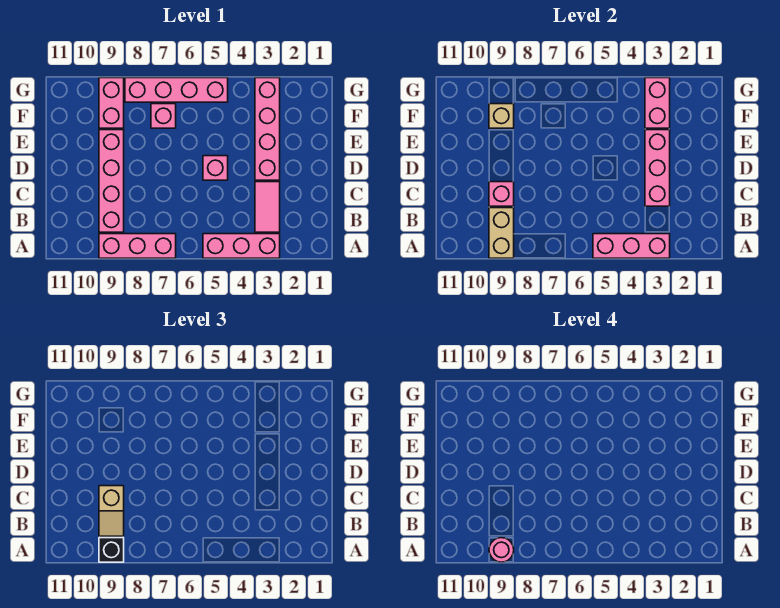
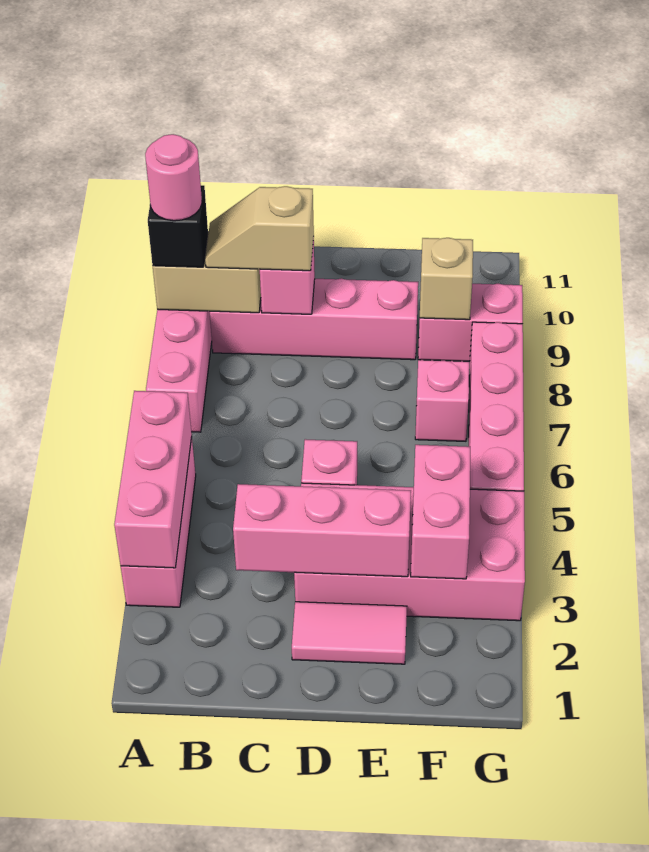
pink tile B3:C3 level 1 -> pink tile D2:E2 level 1
pink brick D3:G3 level 1 -> pink brick D3:G4 level 1
pink brick F3:G3 level 2 -> pink brick F3:F4 level 2

